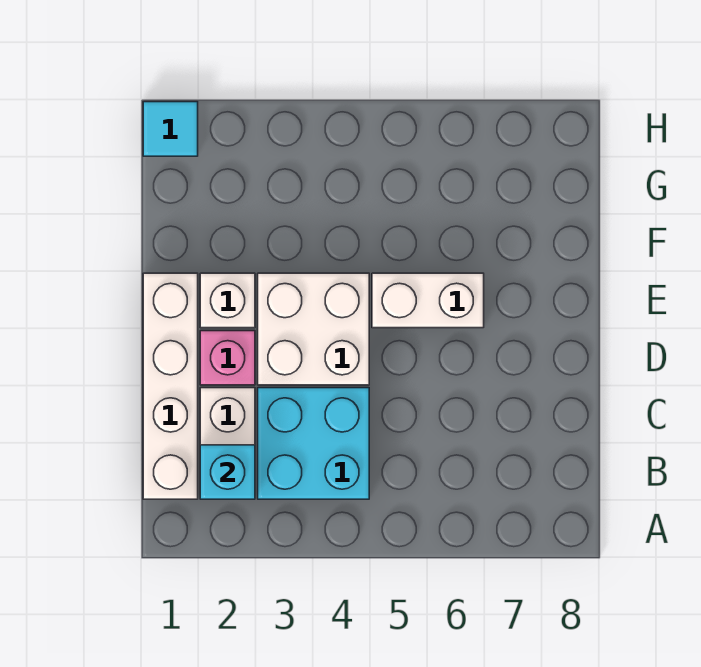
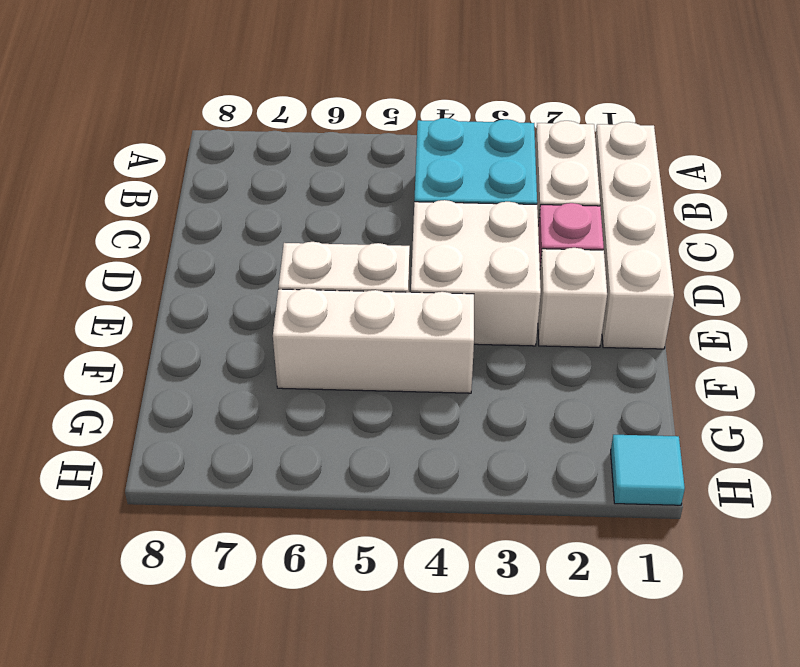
cyan brick B2 level 2 -> none
none -> white brick F4:F6 level 1

